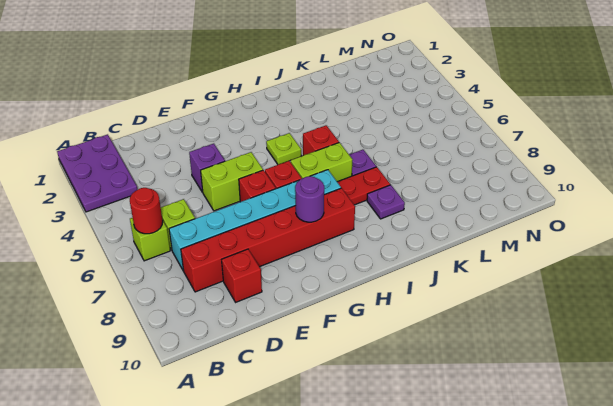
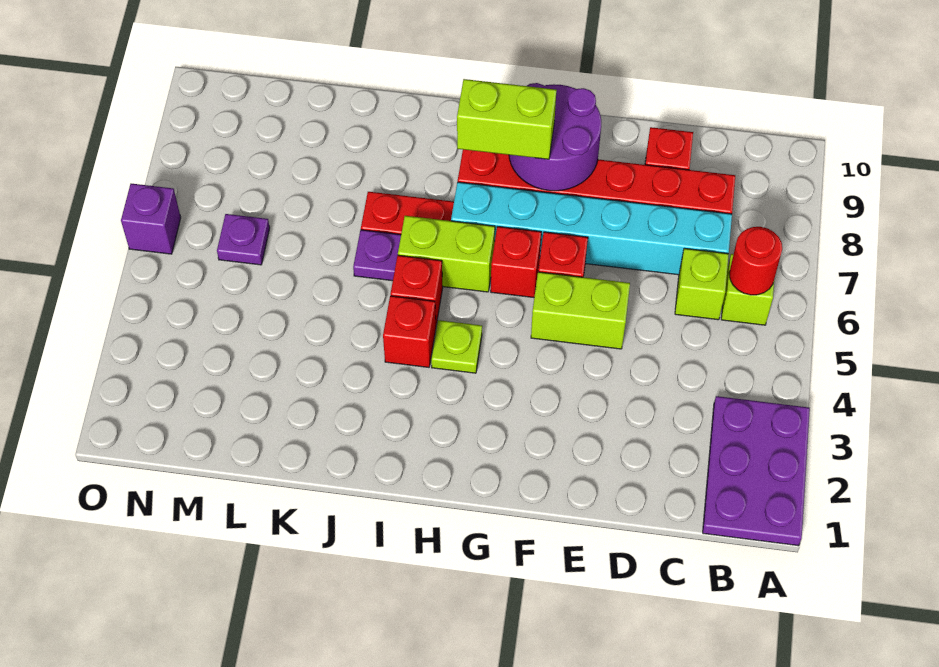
purple brick E4 level 1 -> purple brick O6 level 1
purple round brick G8 level 2 -> purple round brick F8:G9 level 2
none -> lime brick G8:H8 level 3
none -> red brick I4 level 1
purple plate J8 level 1 -> purple plate M6 level 1

